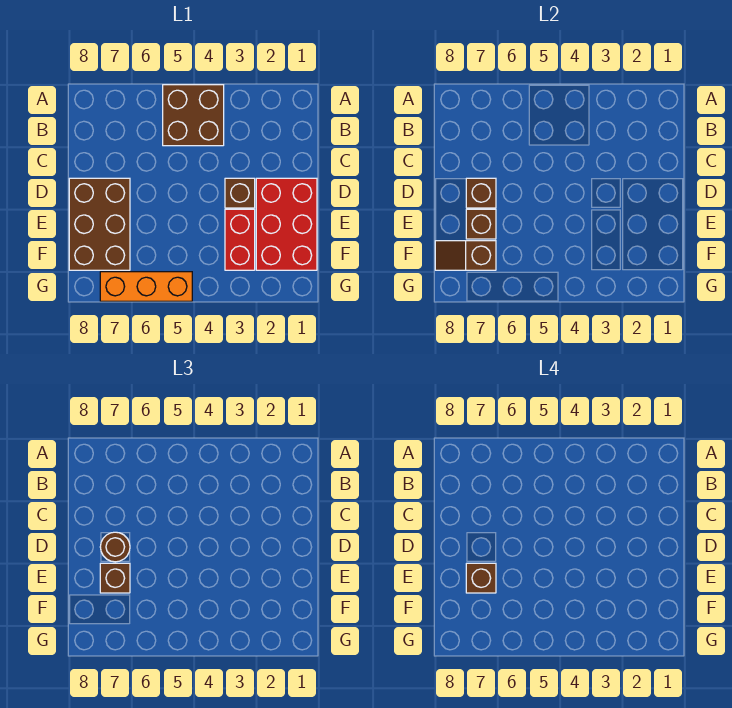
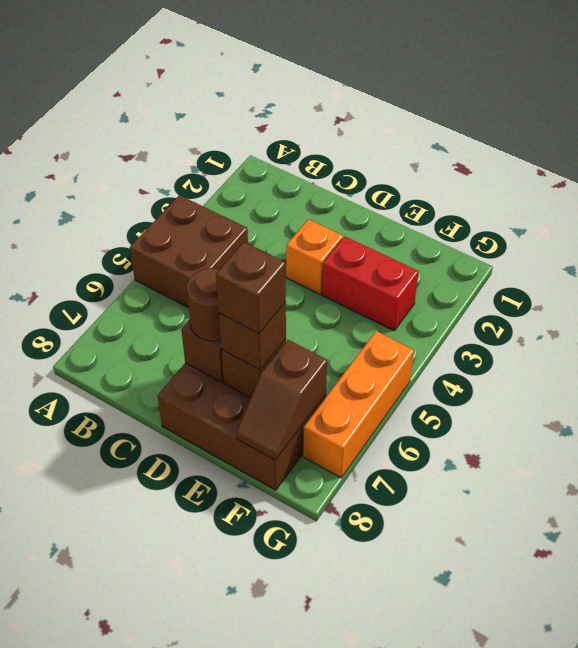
red brick D1:F2 level 1 -> none
brown brick D3 level 1 -> orange brick D3 level 1

